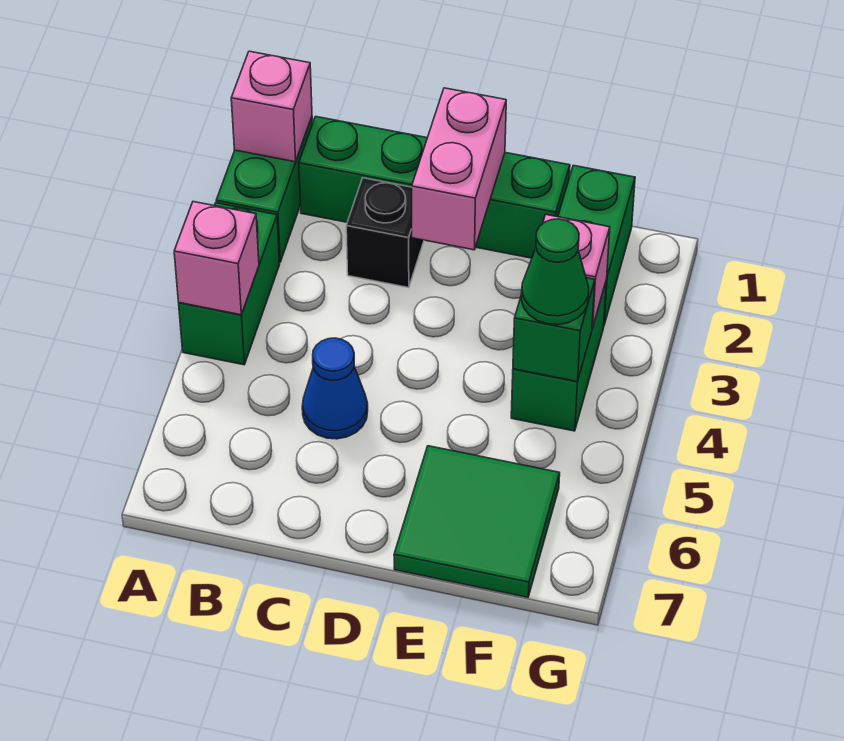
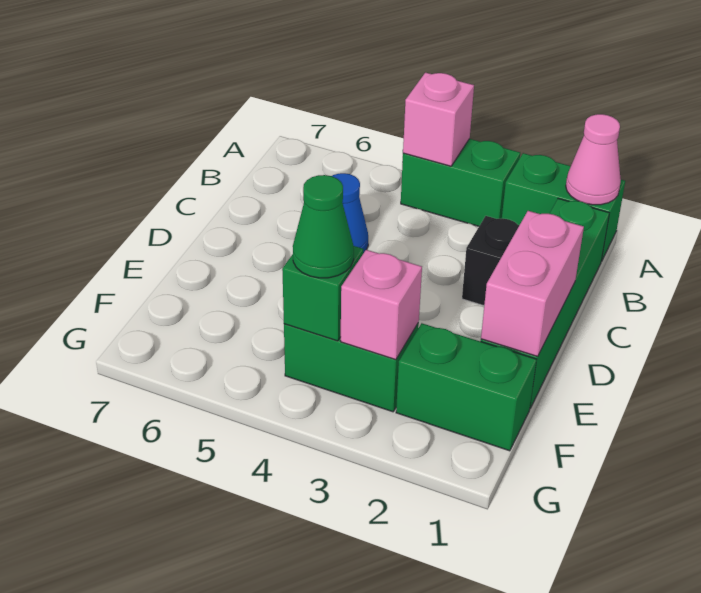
pink brick A1 level 2 -> pink cone A1 level 2
pink brick D1:D2 level 2 -> pink brick D1:E1 level 2
green tile E6:F7 level 1 -> none

